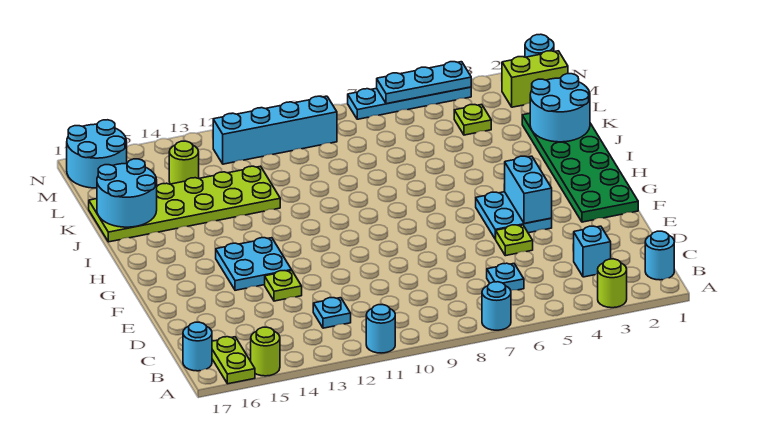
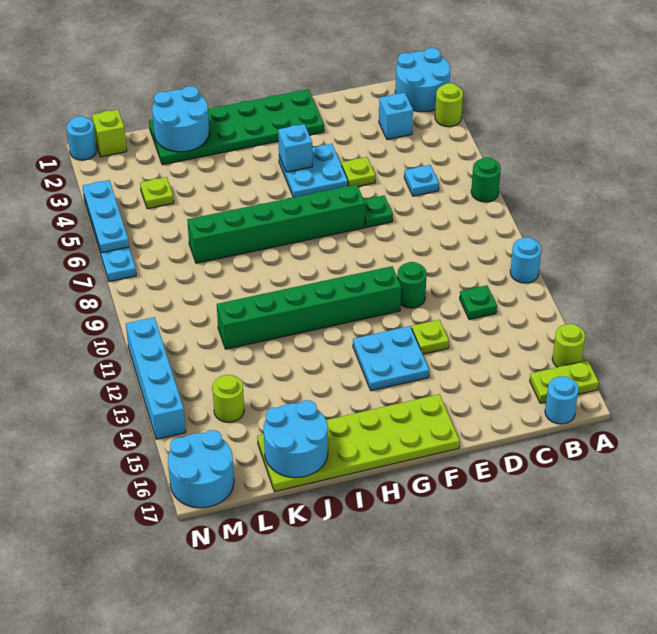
cyan round brick A7 level 1 -> green round brick A7 level 1
cyan round brick B1 level 1 -> cyan round brick A1:B2 level 1
cyan plate C12 level 1 -> green plate C12 level 1
none -> green plate E7 level 1
none -> green round brick E11 level 1
cyan brick F4:G4 level 2 -> cyan brick G4 level 2
none -> green brick F7:K7 level 1
none -> green brick F11:K11 level 1
lime plate J12:K17 level 1 -> lime plate F16:K17 level 1
lime brick M1:M2 level 1 -> lime brick M1 level 1
cyan brick M9:M12 level 1 -> cyan brick N11:N14 level 1

